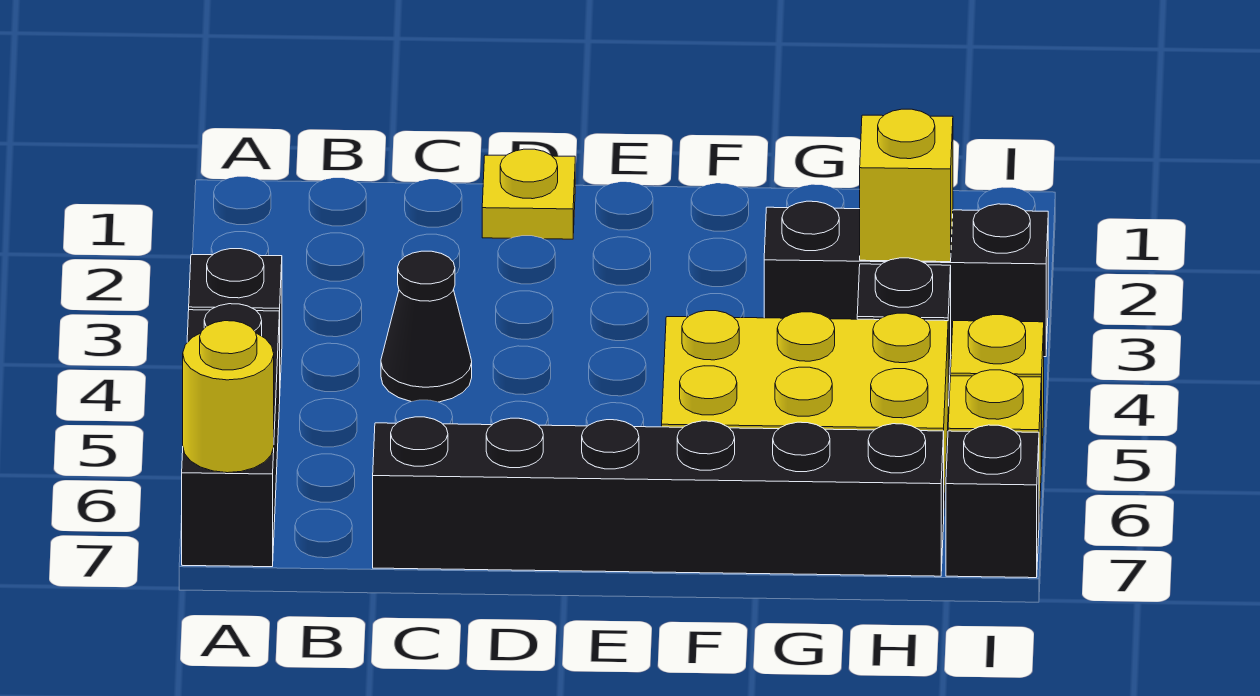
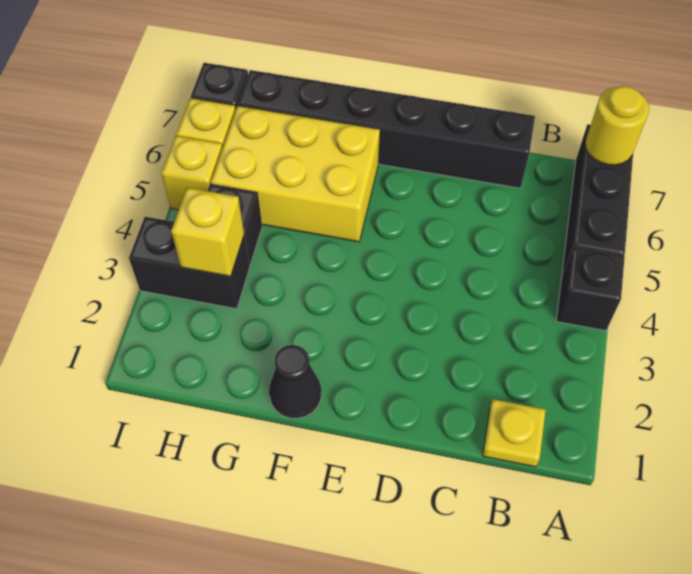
black cone C4 level 1 -> black cone F1 level 1
yellow plate D1 level 1 -> yellow plate B1 level 1
black brick G3:I3 level 1 -> black brick H3:I3 level 1

